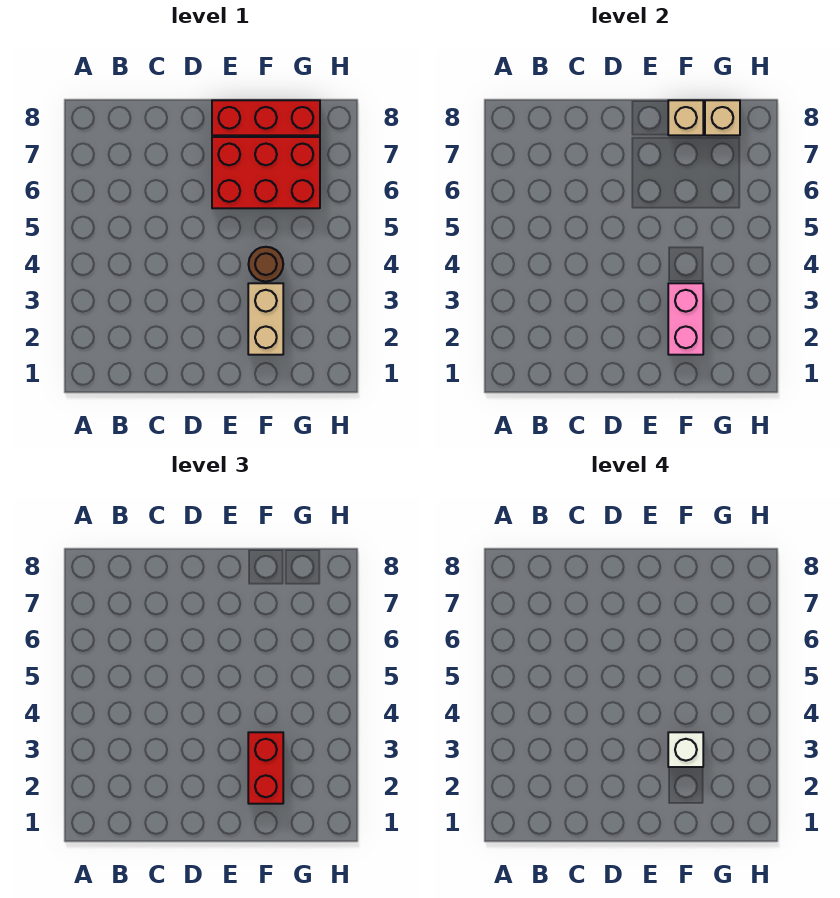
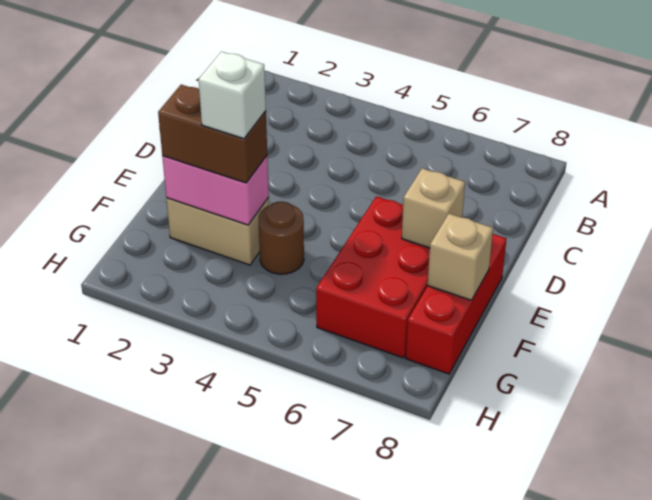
red brick F2:F3 level 3 -> brown brick F2:F3 level 3
tan brick G8 level 2 -> tan brick E7 level 2

